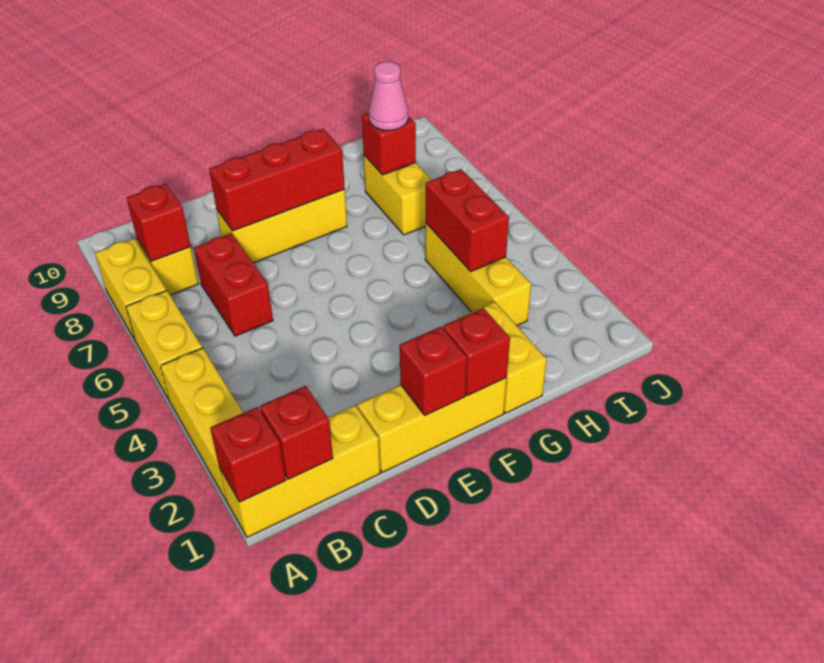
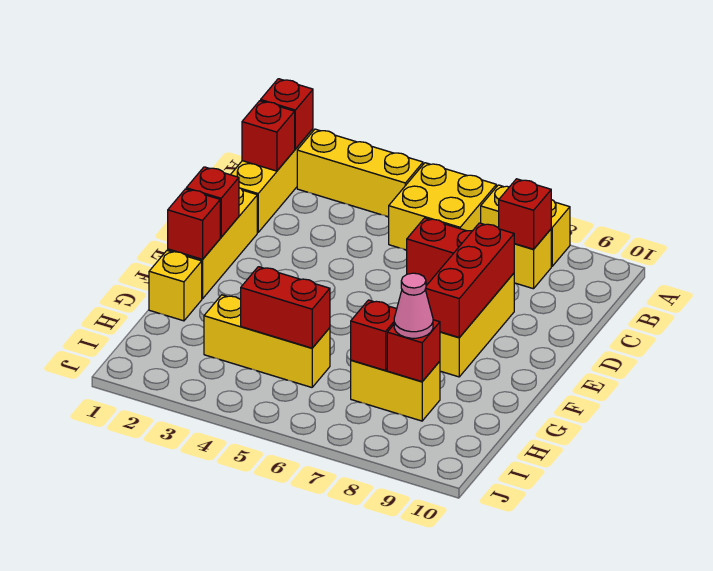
yellow brick A5:A6 level 1 -> yellow brick A5:B6 level 1
yellow brick G1:G2 level 1 -> yellow brick G1 level 1
none -> red brick H7 level 2

